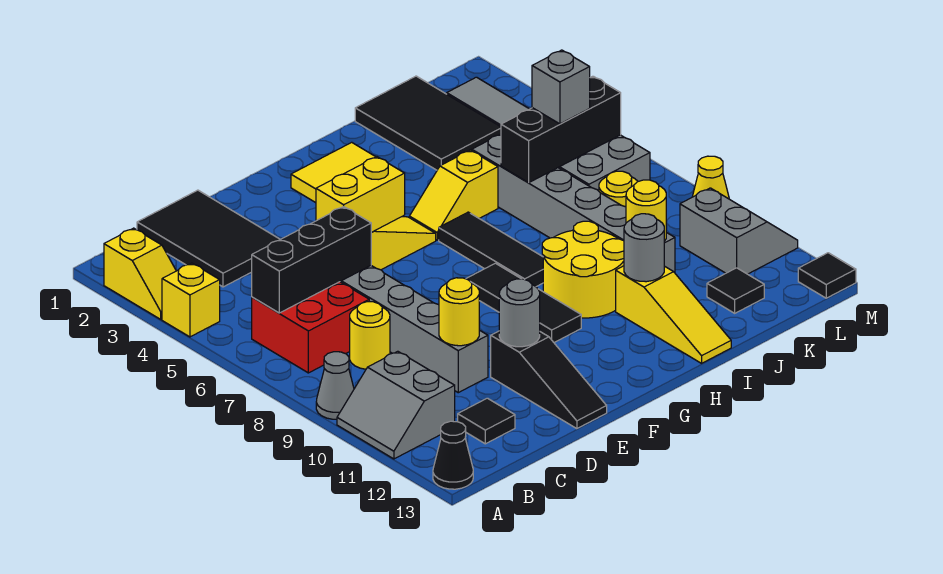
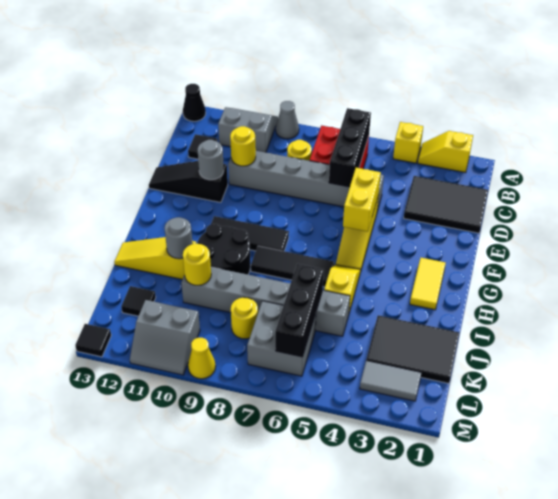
yellow round brick H9:I10 level 1 -> black round brick H9:I10 level 1
grey brick K6 level 3 -> none

